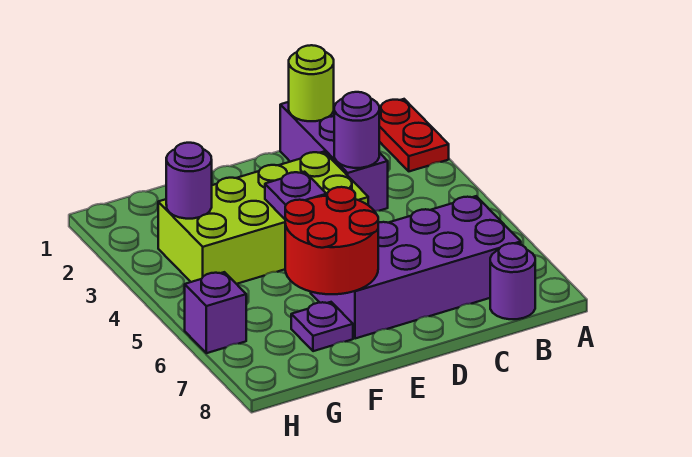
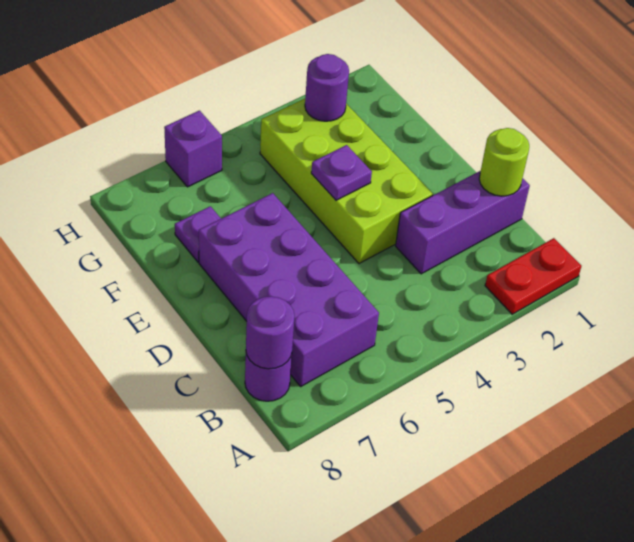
purple round brick C3 level 2 -> purple round brick B8 level 2
red round brick E6:F7 level 2 -> none

